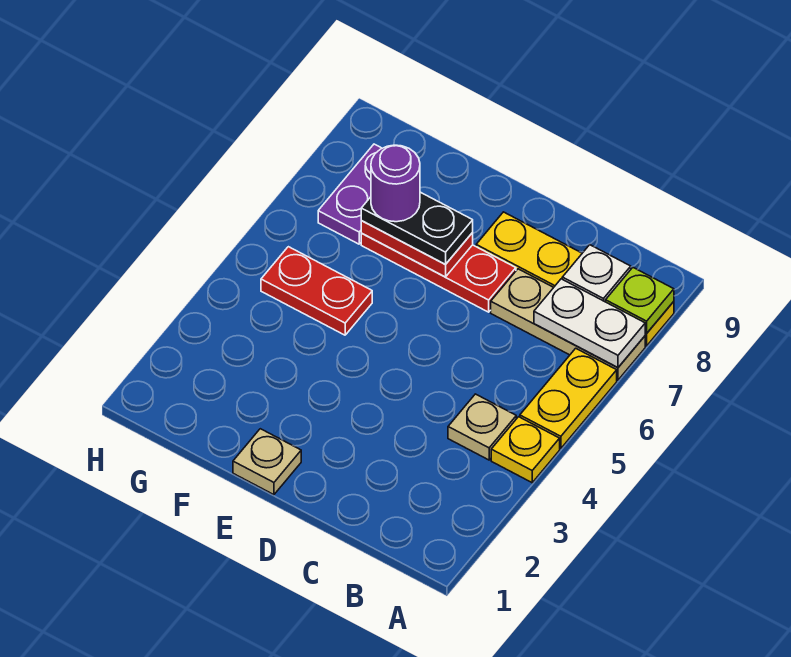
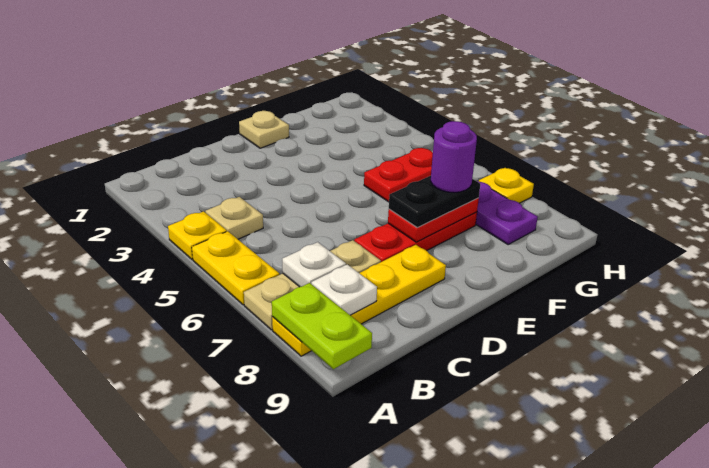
white plate A7:B7 level 2 -> white plate B7 level 2
lime plate A8 level 2 -> lime plate A8:A9 level 2
none -> yellow plate H7 level 1

